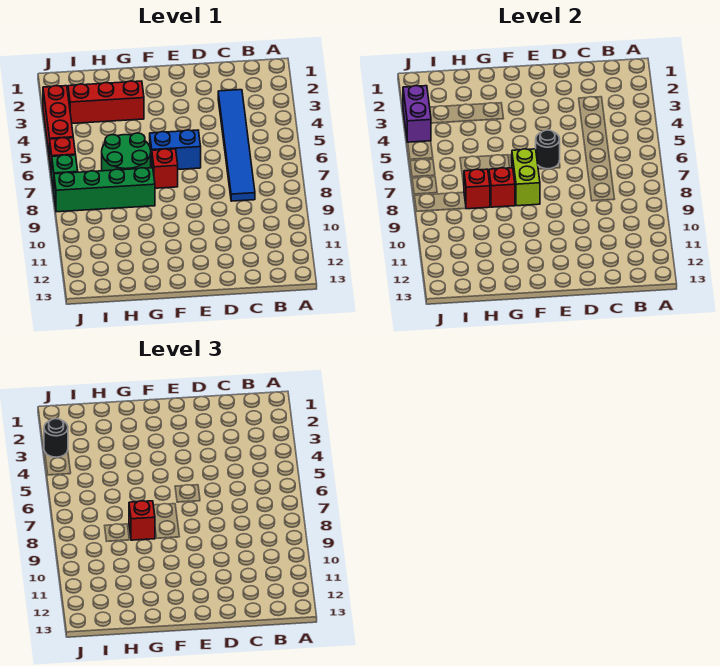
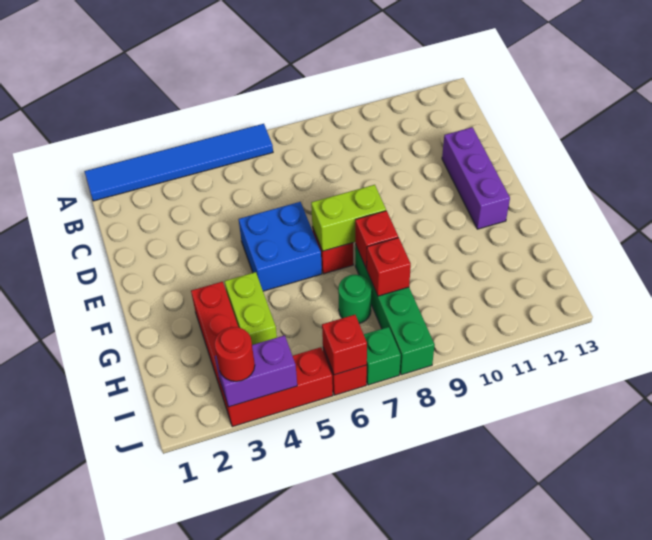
blue tile C3:C8 level 1 -> blue tile A1:A6 level 1
none -> purple brick D12:F12 level 1
blue brick E6:F6 level 1 -> blue brick E5:F6 level 1
black round brick E6 level 2 -> none
none -> lime brick G4:H4 level 1
green round brick G6:H7 level 1 -> green round brick H7 level 1
red brick G8 level 3 -> red brick J6 level 2
black round brick J3 level 3 -> red round brick J3 level 3

